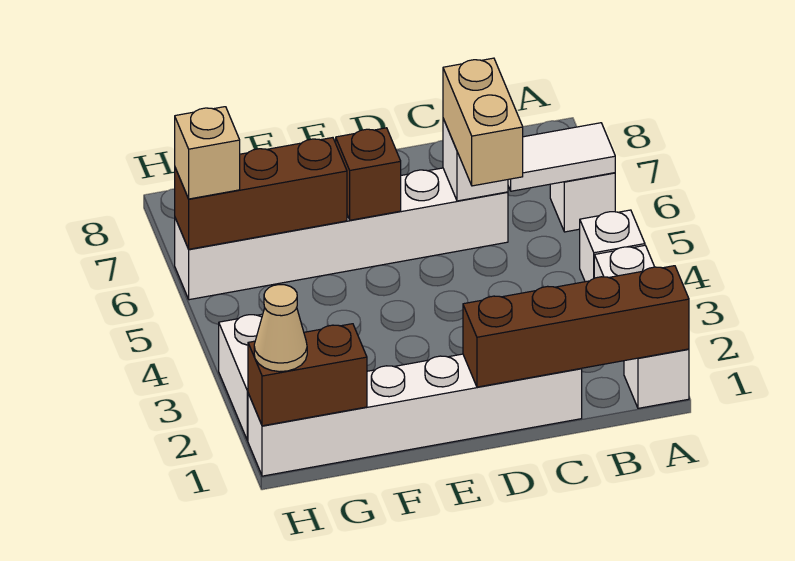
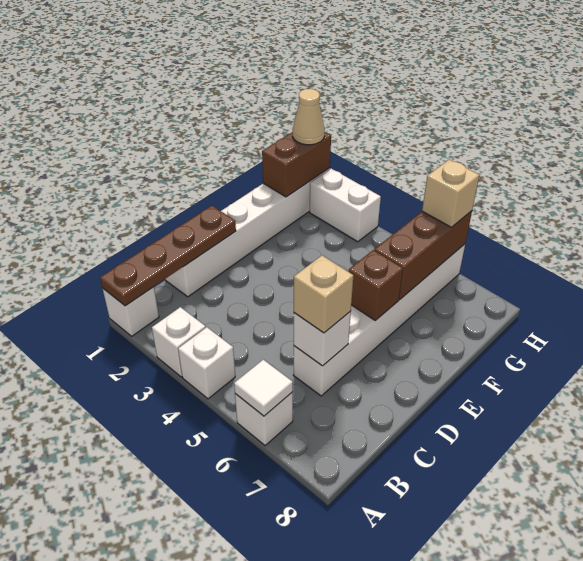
brown brick A1:D1 level 2 -> brown plate A1:D1 level 2
white tile A6:B6 level 2 -> white tile A6 level 2
tan brick C5:C6 level 3 -> tan brick C6 level 3

